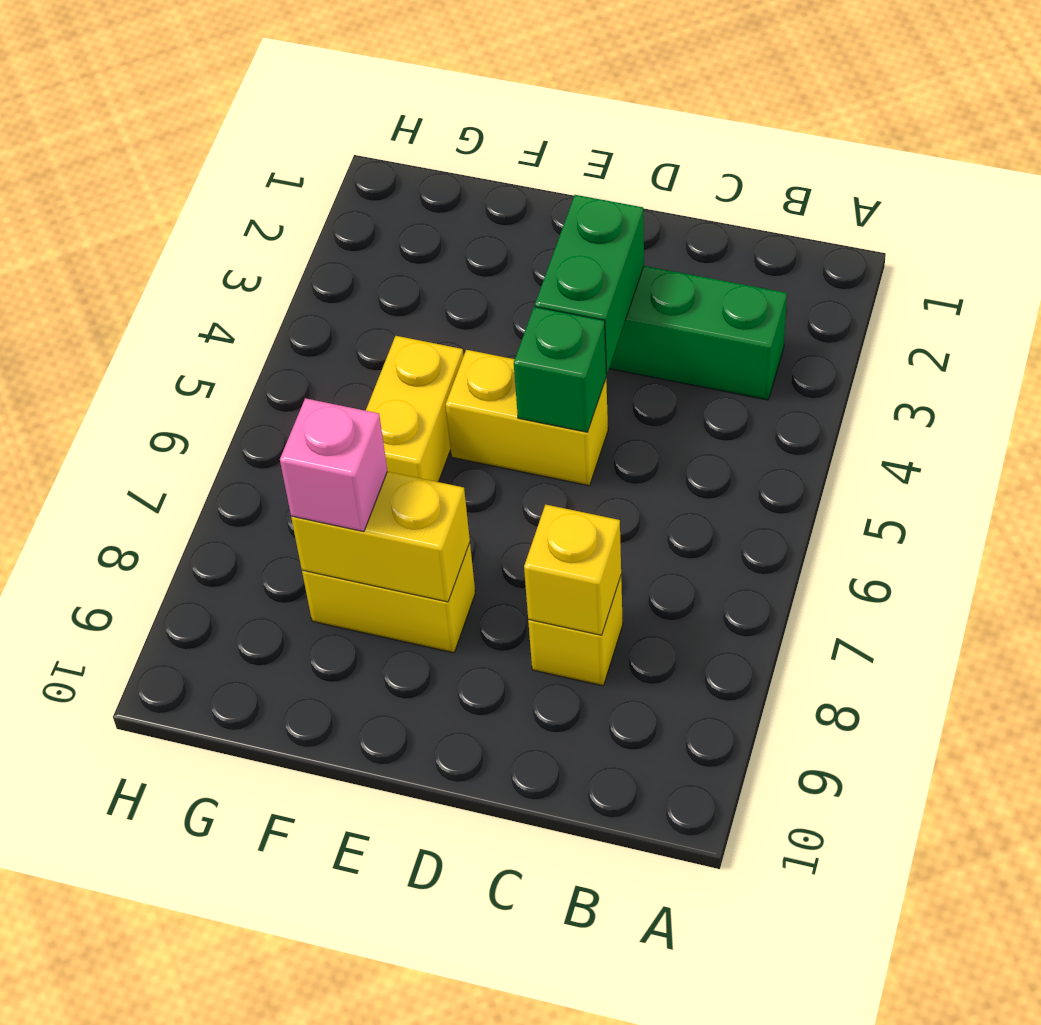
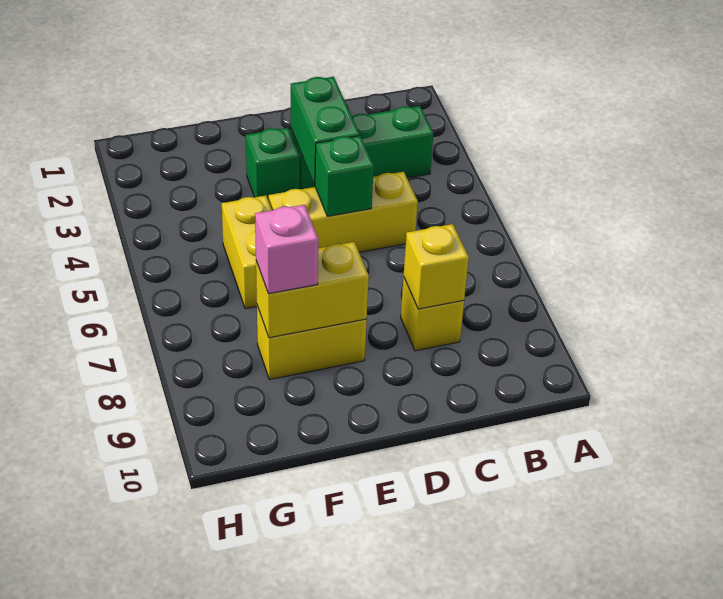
yellow brick D5:E5 level 1 -> yellow brick C5:E5 level 1
none -> green brick E3 level 1

